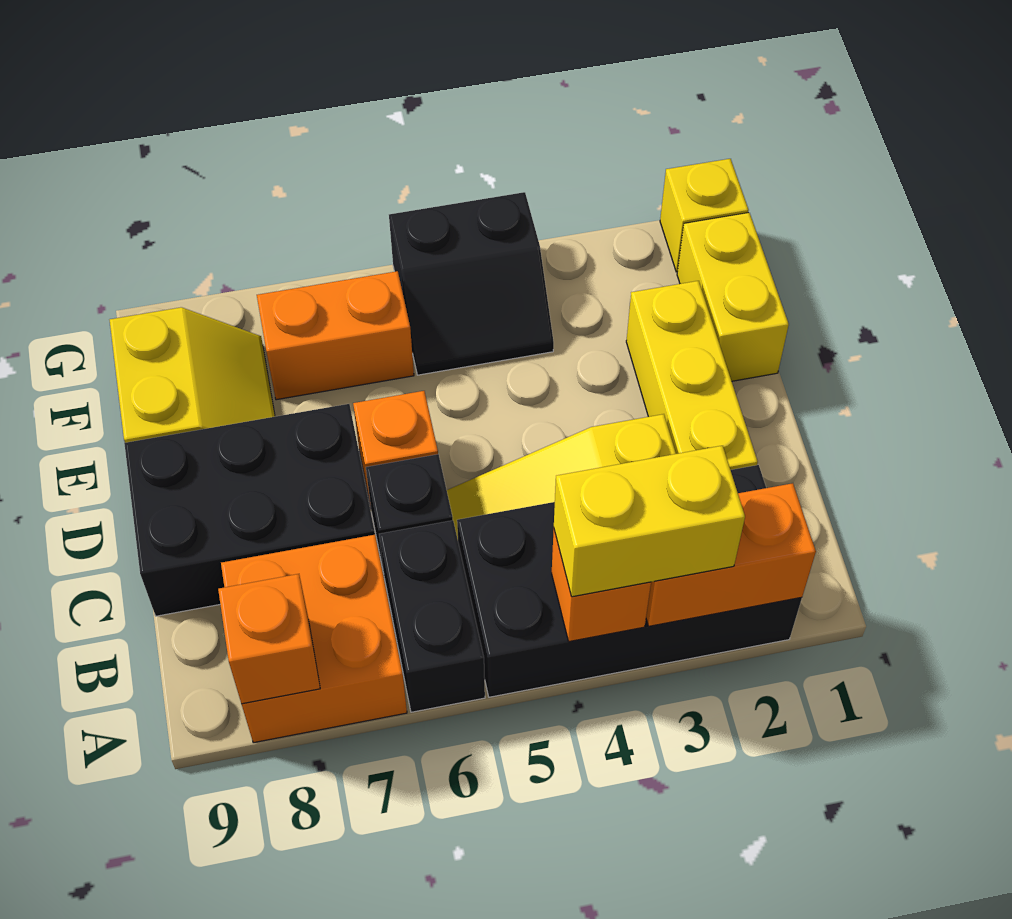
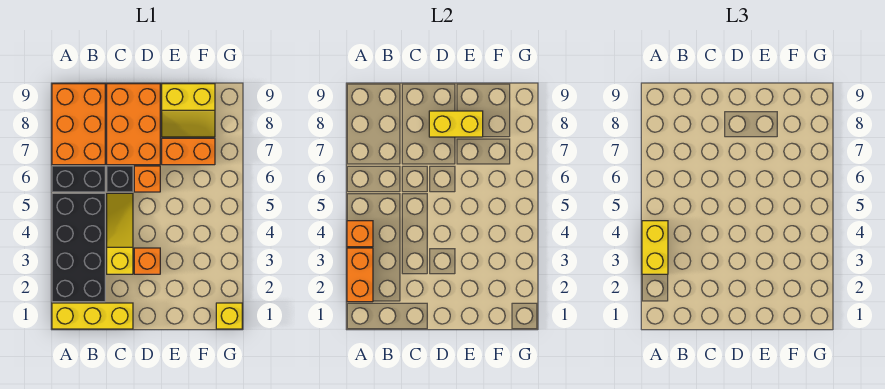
orange brick A7:B8 level 1 -> orange brick A7:B9 level 1
orange brick A8 level 2 -> orange brick D3 level 1
yellow brick C2:E2 level 1 -> yellow brick A1:C1 level 1
black brick C7:D9 level 1 -> orange brick C7:D9 level 1
yellow brick E1:F1 level 1 -> yellow brick D8:E8 level 2
black slope F4:G5 level 1 top G -> none
orange brick F6:F7 level 1 -> orange brick E7:F7 level 1

